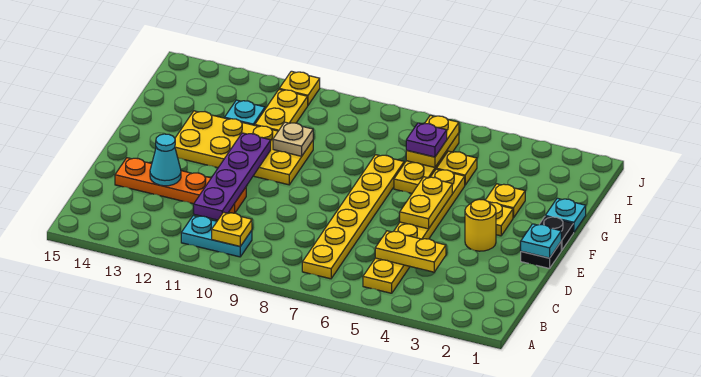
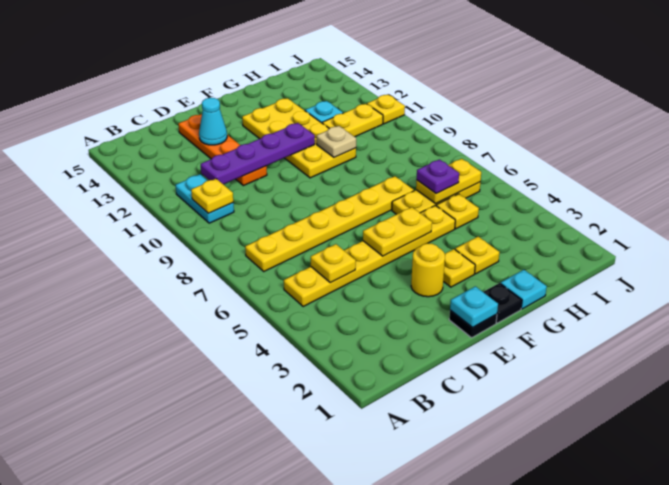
yellow plate C4:C5 level 2 -> yellow plate C5 level 2

